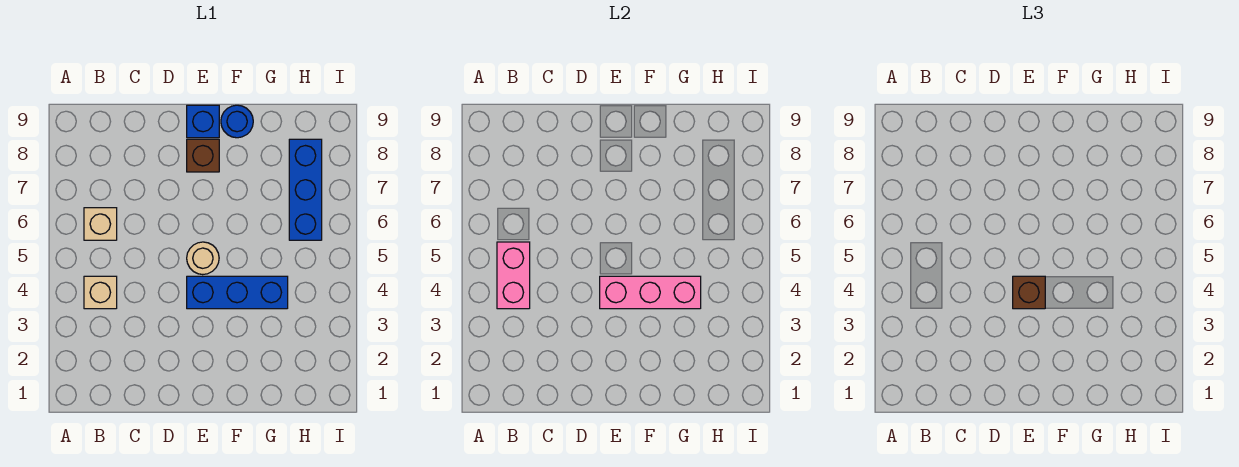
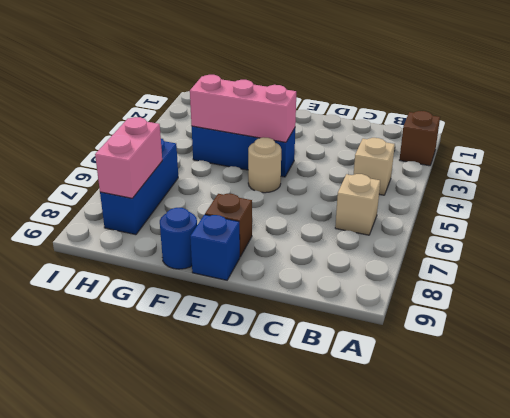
pink brick B4:B5 level 2 -> pink brick H7:H8 level 2
brown brick E4 level 3 -> brown brick A2 level 1

